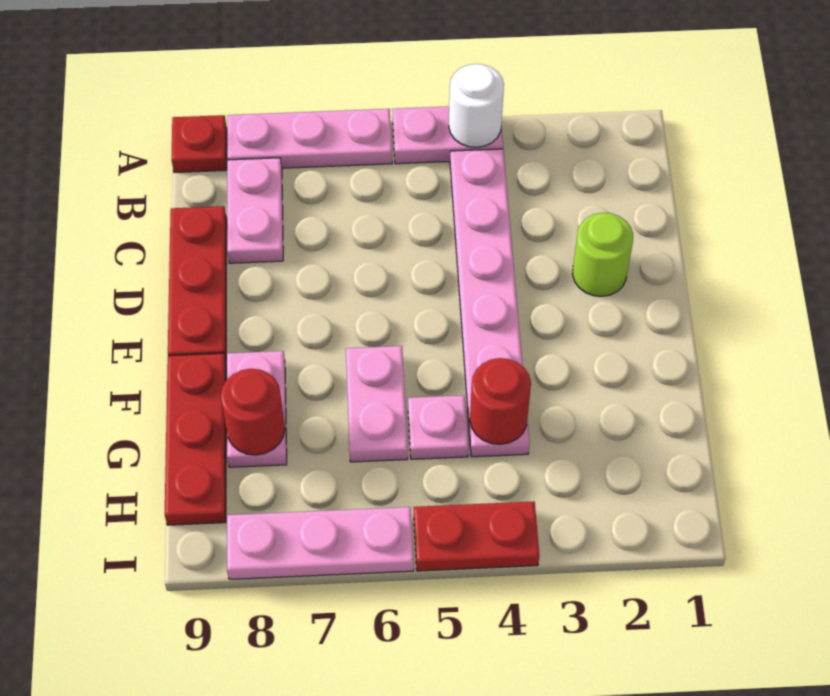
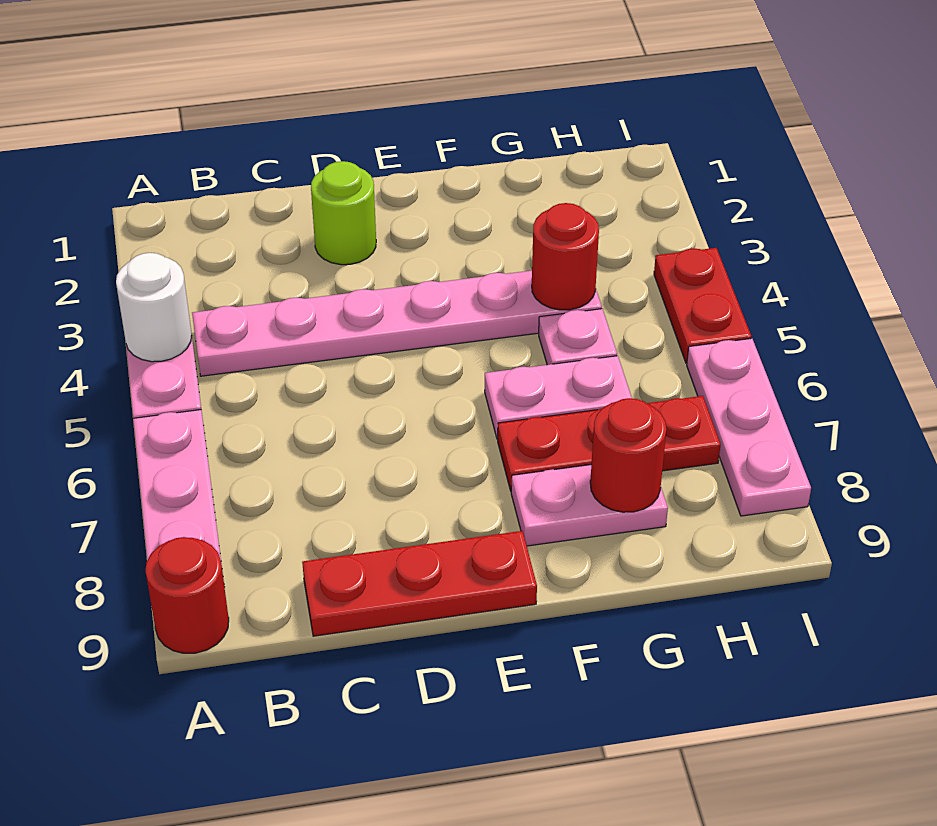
red plate A9 level 1 -> red round brick A9 level 1
pink plate B8:C8 level 1 -> none
red plate F9:H9 level 1 -> red plate F7:H7 level 1

